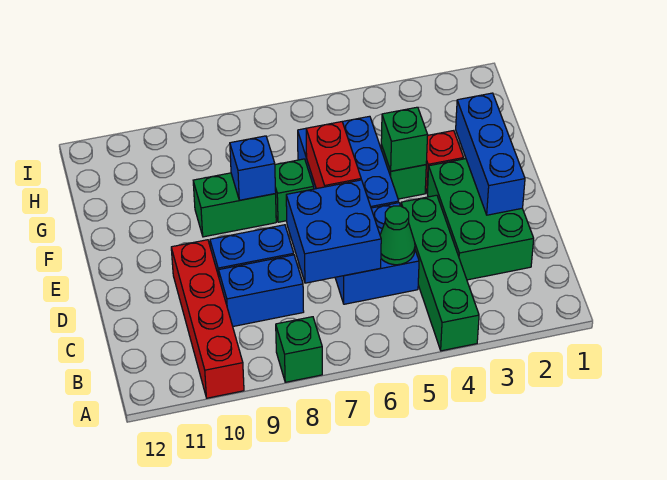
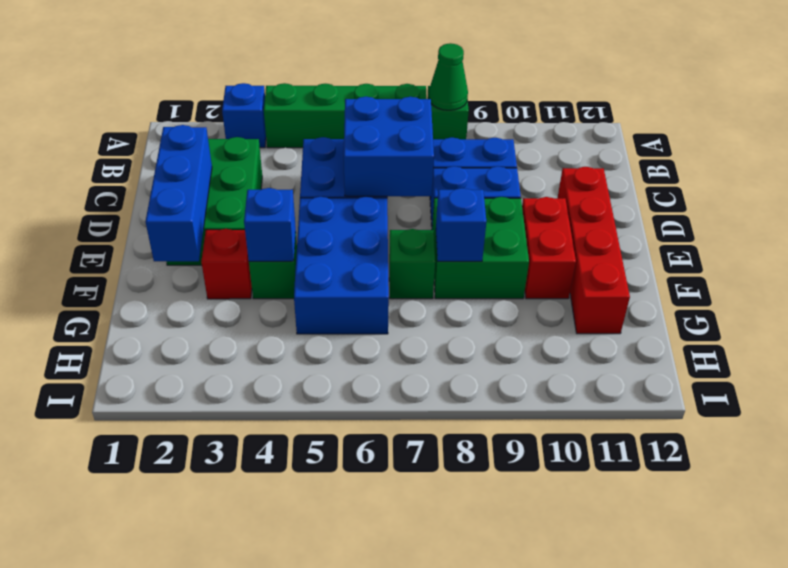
none -> blue brick A3 level 1
green brick A4:D4 level 1 -> green brick A4:A7 level 1
red brick A10:D10 level 1 -> red brick D11:G11 level 1
green cone C5 level 2 -> green cone A8 level 2
red brick E6:F6 level 2 -> red brick E10:F10 level 1
green brick F4 level 2 -> blue brick F4 level 2
green brick F8:F9 level 1 -> green brick E8:F9 level 1

